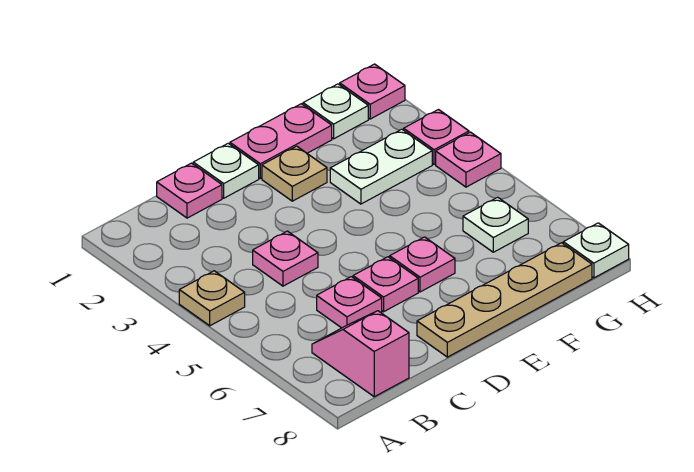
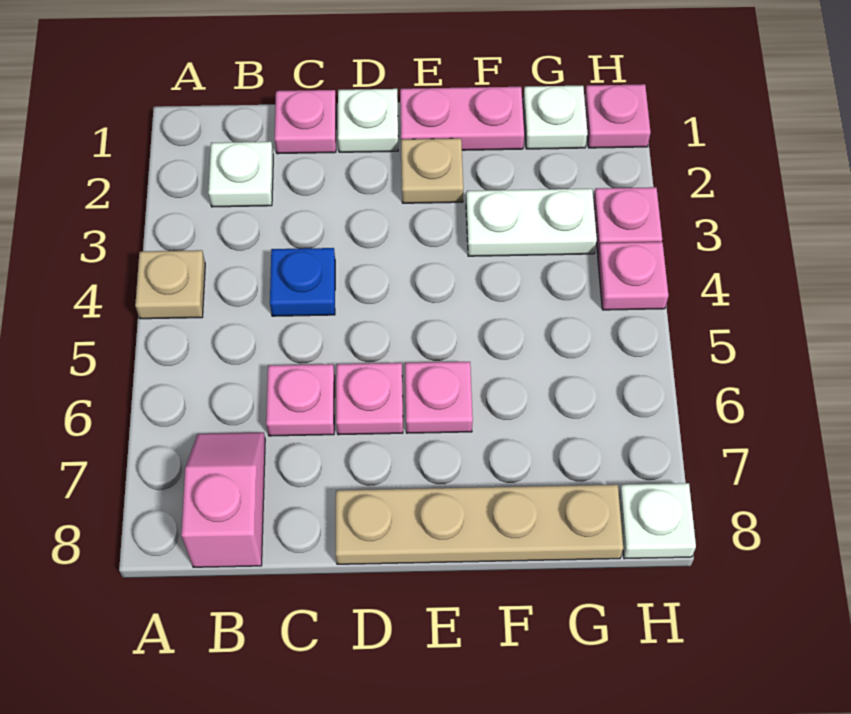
pink plate C4 level 1 -> blue plate C4 level 1
white plate G6 level 1 -> white plate B2 level 1

